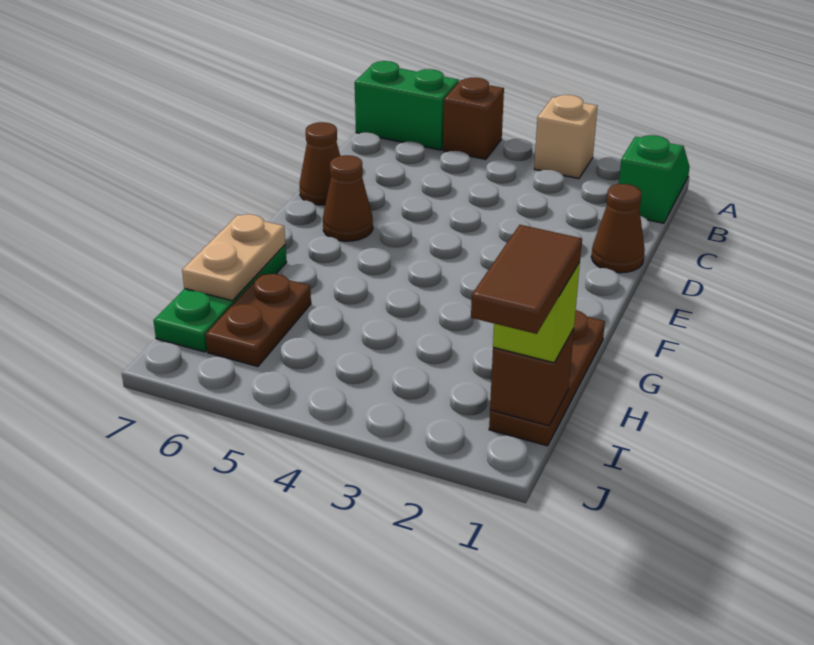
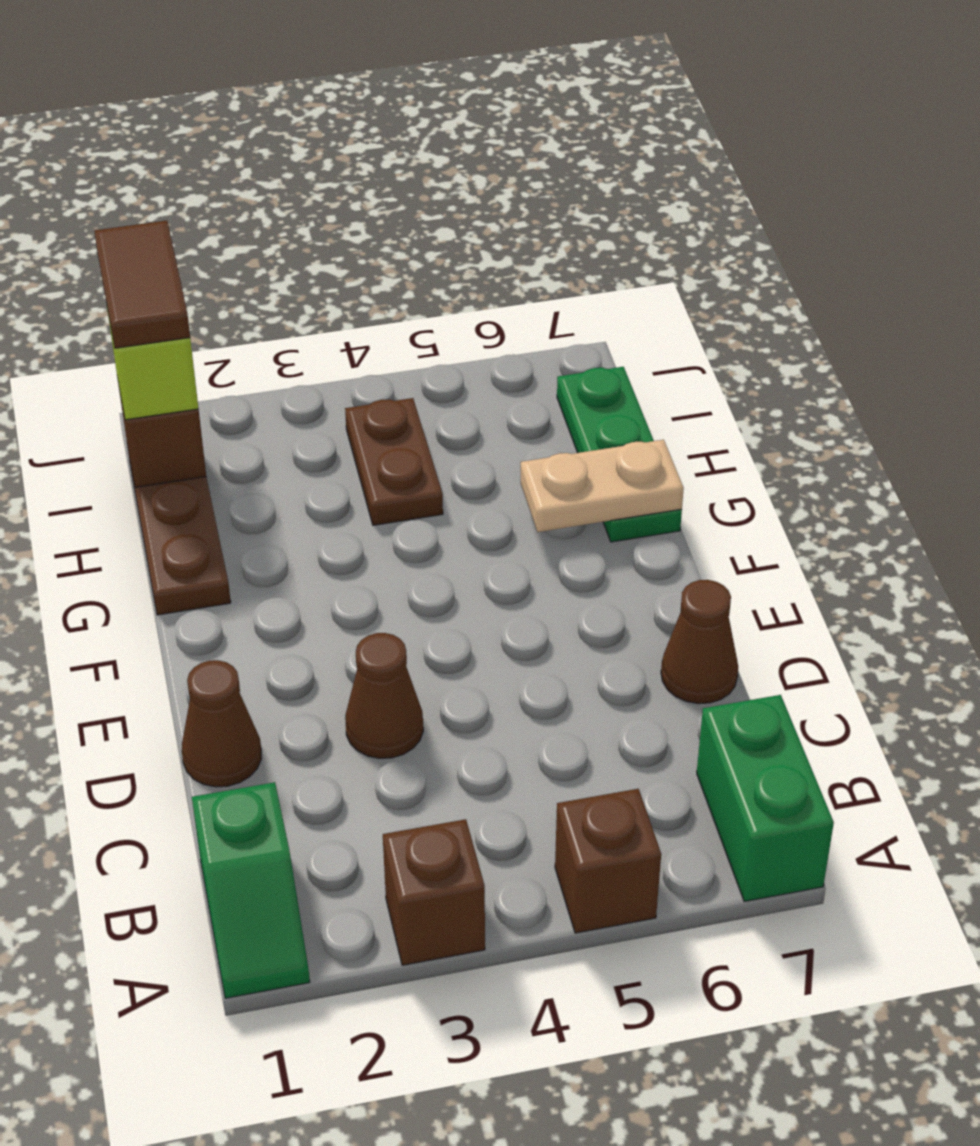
tan brick A3 level 1 -> brown brick A3 level 1
green brick A6:A7 level 1 -> green brick A7:B7 level 1
brown cone E6 level 1 -> brown cone D3 level 1
tan plate G7:H7 level 2 -> tan plate G6:G7 level 2
brown plate H6:I6 level 1 -> brown plate H4:I4 level 1

